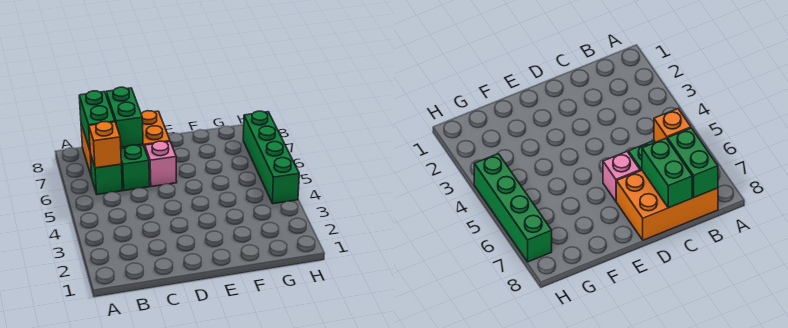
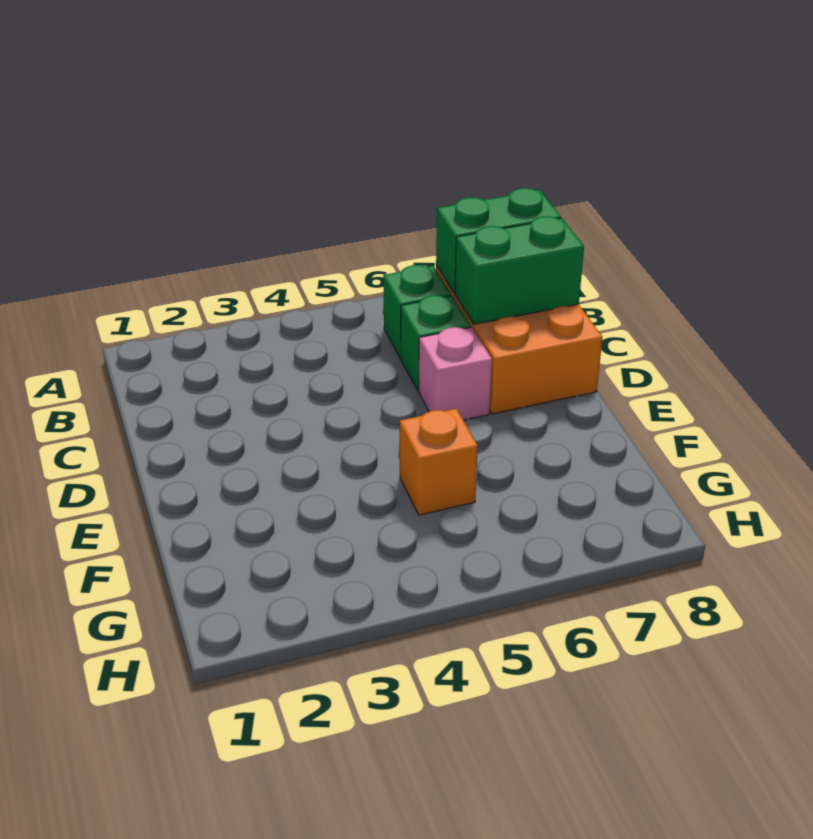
orange brick B6 level 2 -> orange brick F5 level 1
green brick H4:H7 level 1 -> none

